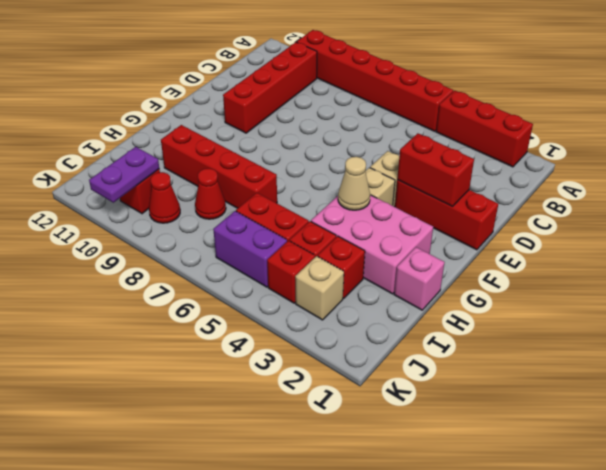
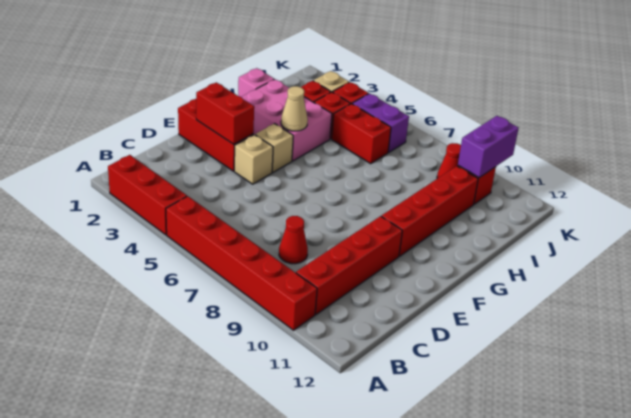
red brick H7:H10 level 1 -> red brick F10:I10 level 1
red cone I8 level 1 -> red cone C8 level 1
purple plate J10:K10 level 2 -> purple brick J10:K10 level 2

